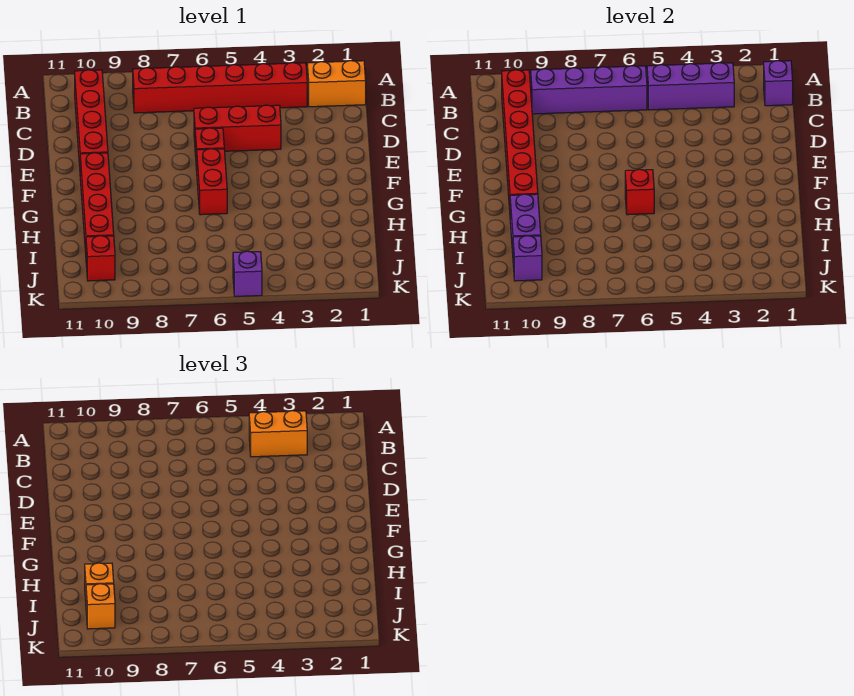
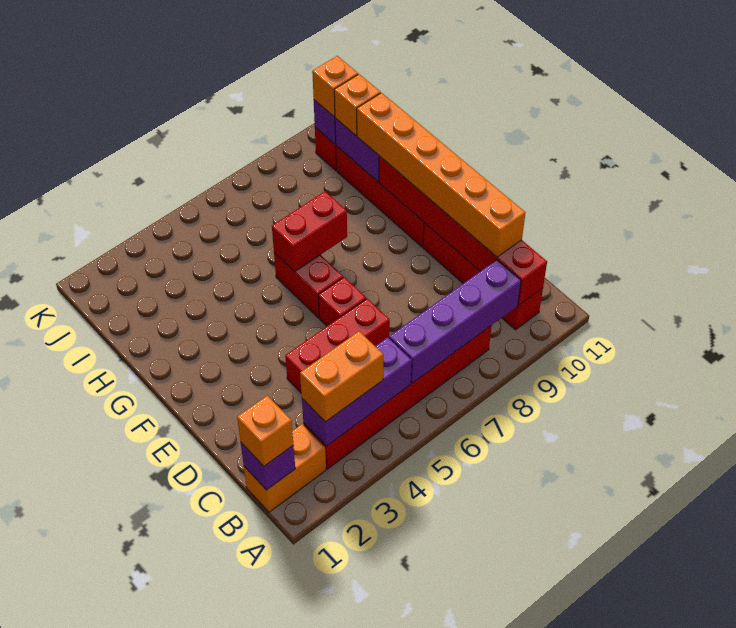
none -> orange brick B1 level 3
none -> orange brick C10:H10 level 3
red brick G6 level 2 -> red brick G6:G7 level 2
purple brick K5 level 1 -> none

